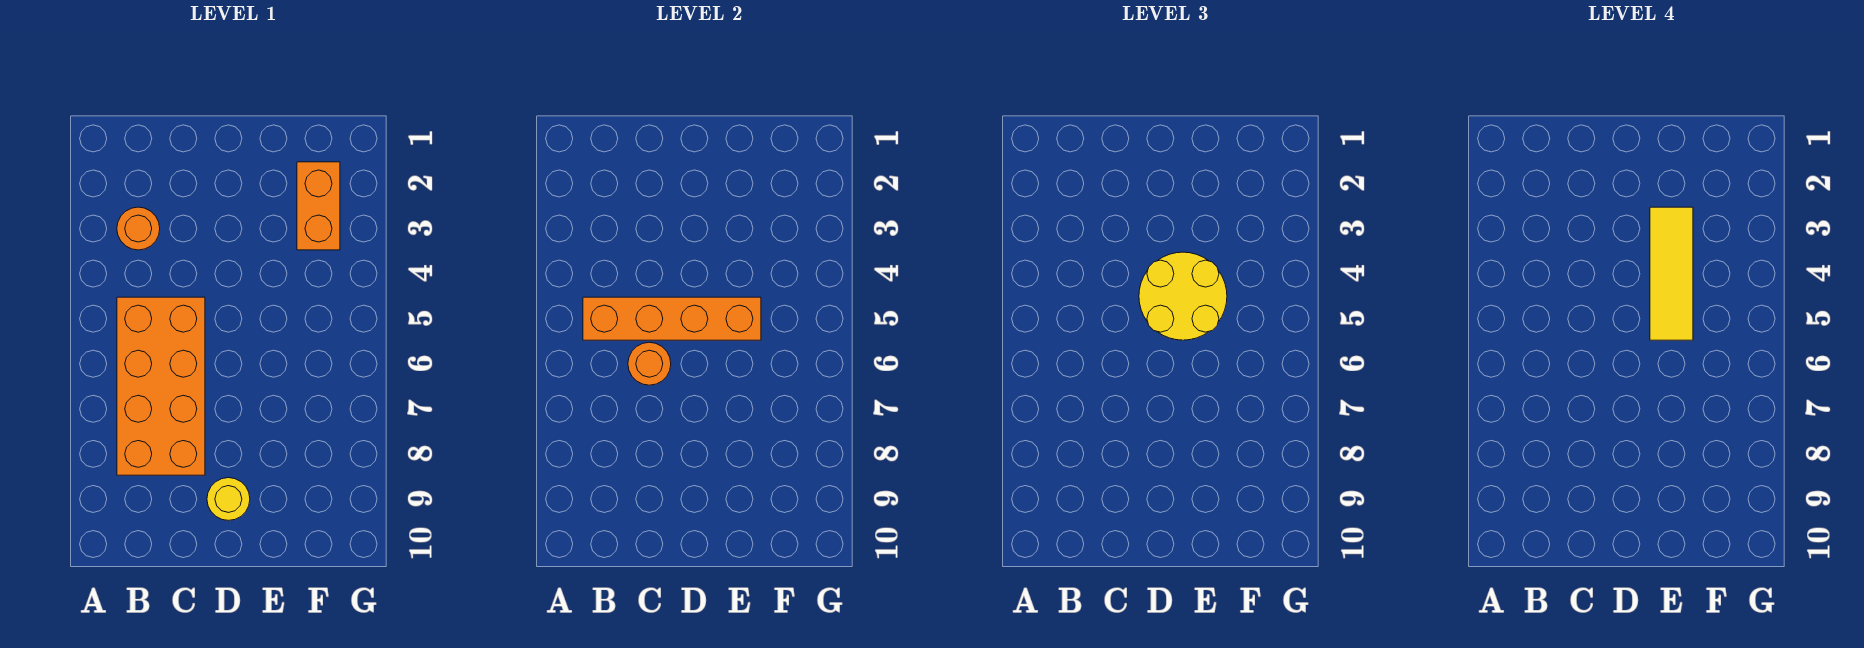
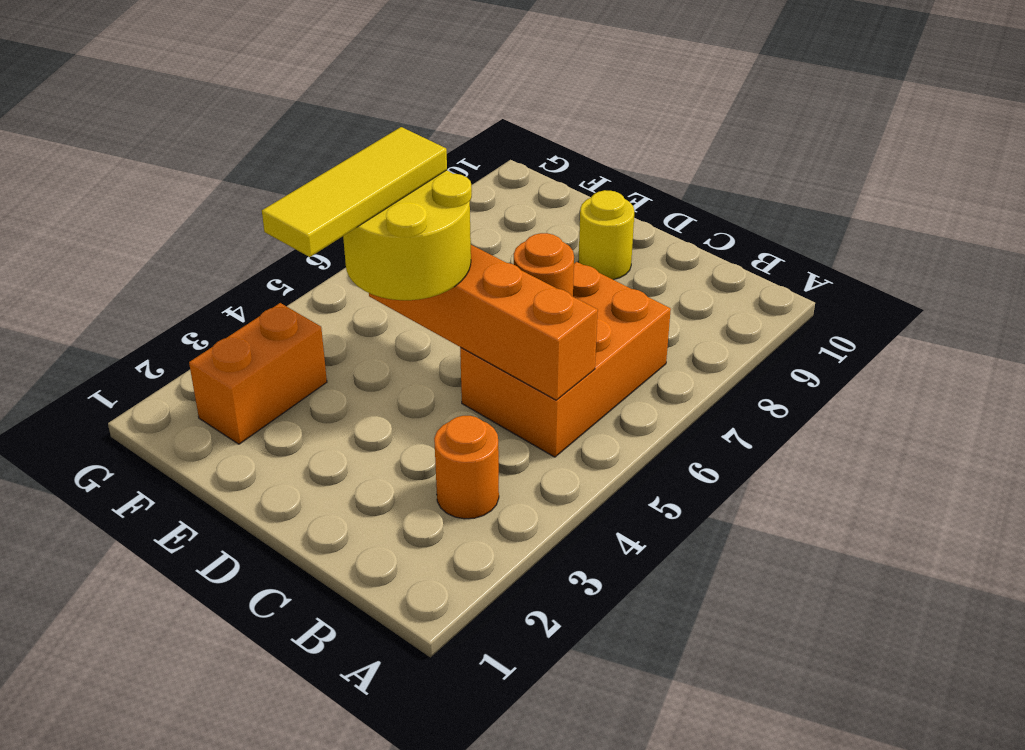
orange brick B5:C8 level 1 -> orange brick B5:C7 level 1

